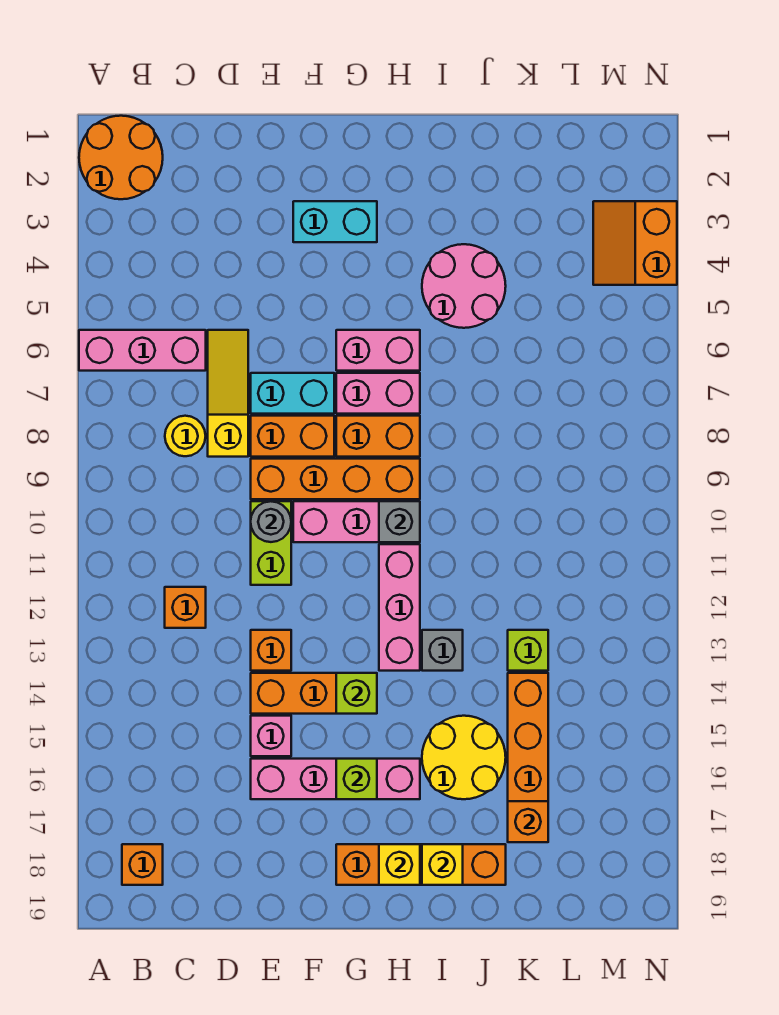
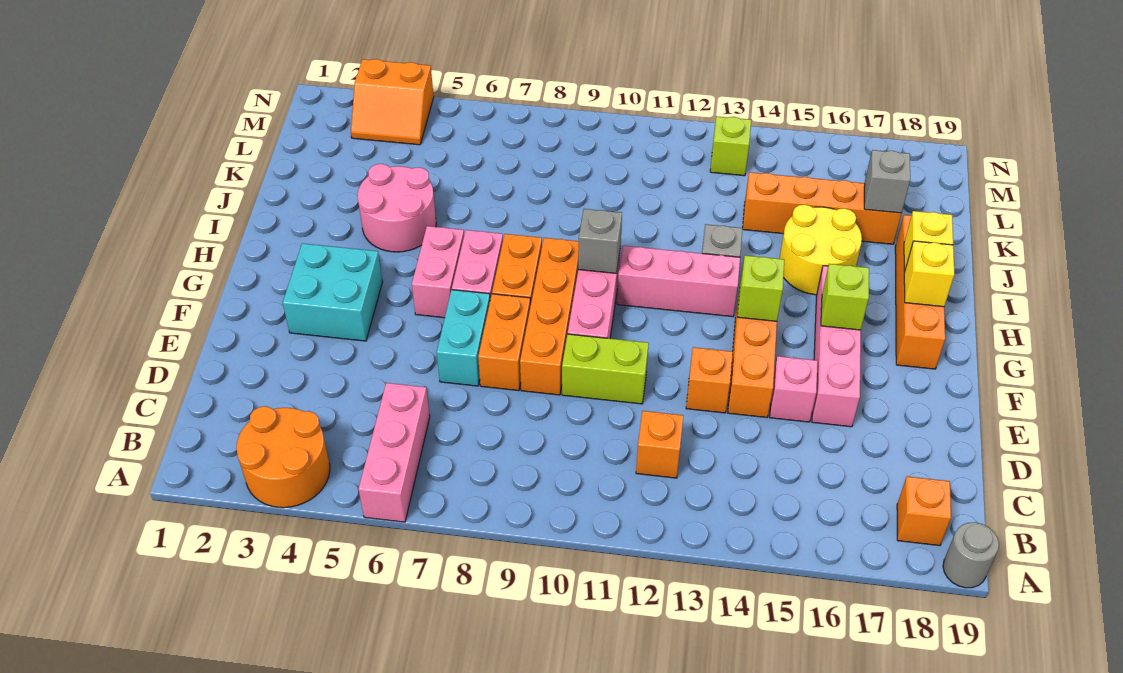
orange round brick A1:B2 level 1 -> orange round brick A3:B4 level 1
yellow round brick C8 level 1 -> none
yellow slope D6:D8 level 1 top 8 -> none
grey round brick E10 level 2 -> grey round brick A19 level 1
cyan brick F3:G3 level 1 -> cyan brick F3:G4 level 1
lime brick K13 level 1 -> lime brick M13 level 1
orange brick K17 level 2 -> grey brick K17 level 2

